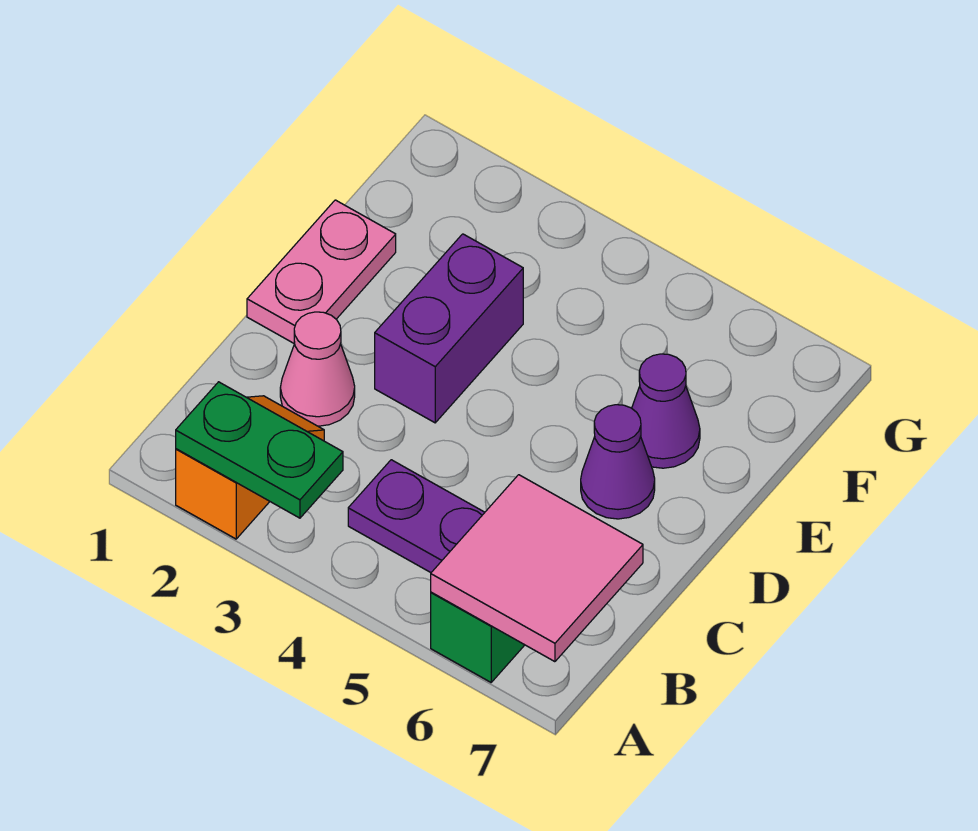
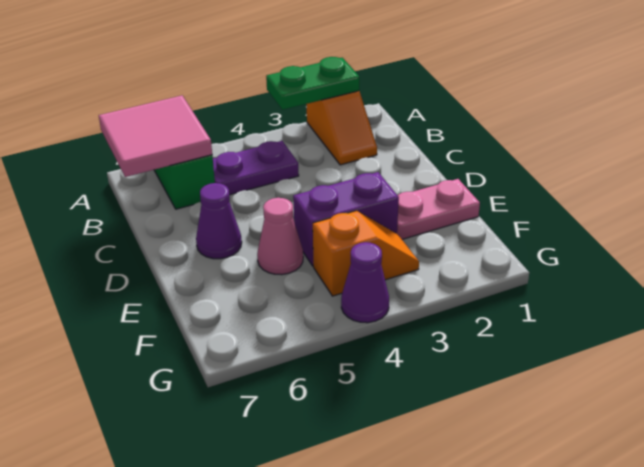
pink cone C2 level 1 -> pink cone E5 level 1
pink plate D1:E1 level 1 -> pink plate E1:E2 level 1
purple brick D3:E3 level 1 -> purple brick E3:E4 level 1
purple cone E6 level 1 -> purple cone G4 level 1
none -> orange slope F3:F4 level 1 top 4

